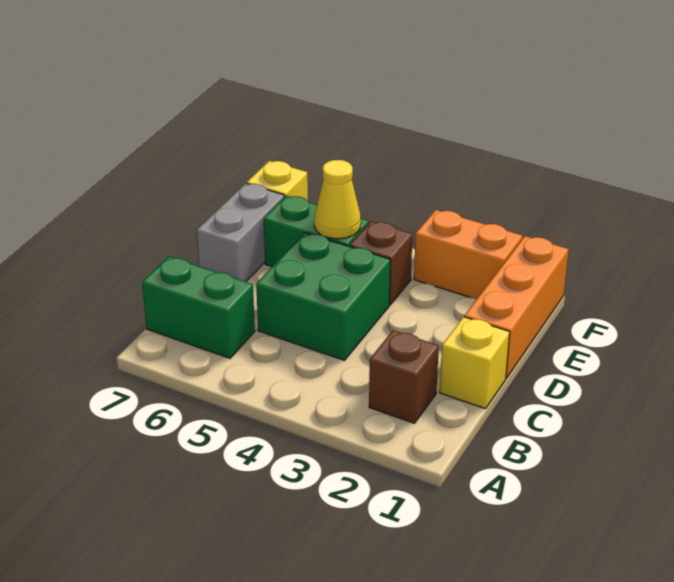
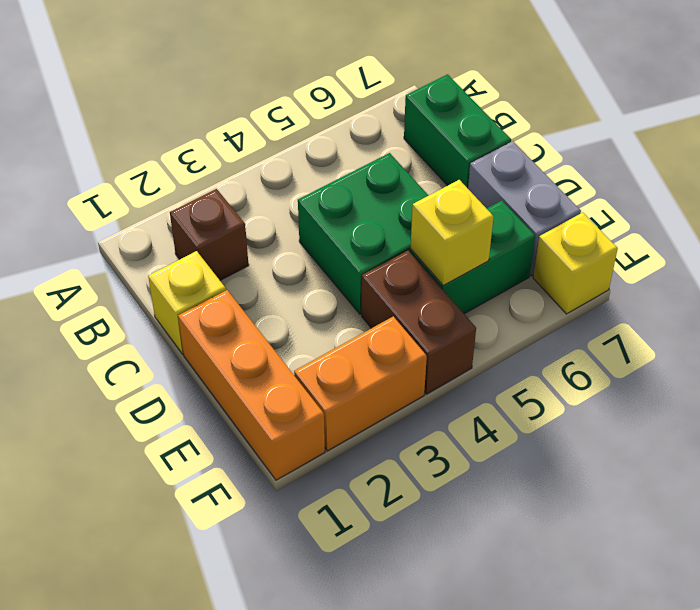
green brick B6:B7 level 1 -> green brick B7:C7 level 1
brown brick E4 level 1 -> brown brick E4:F4 level 1
yellow cone E5 level 2 -> yellow brick E5 level 2

